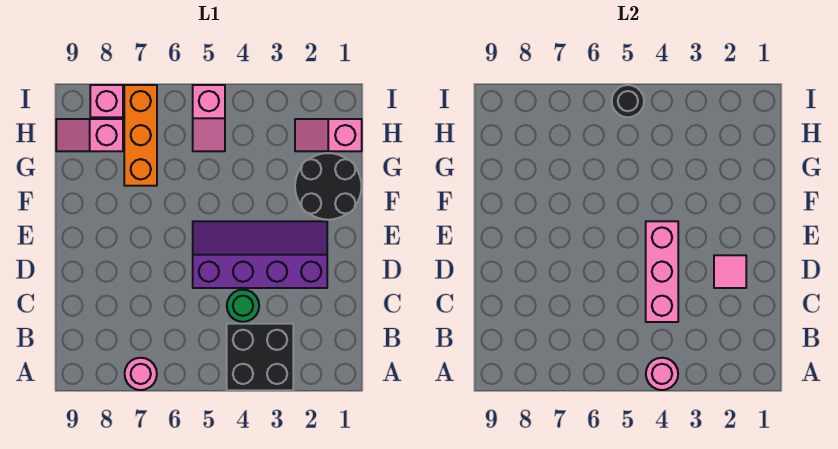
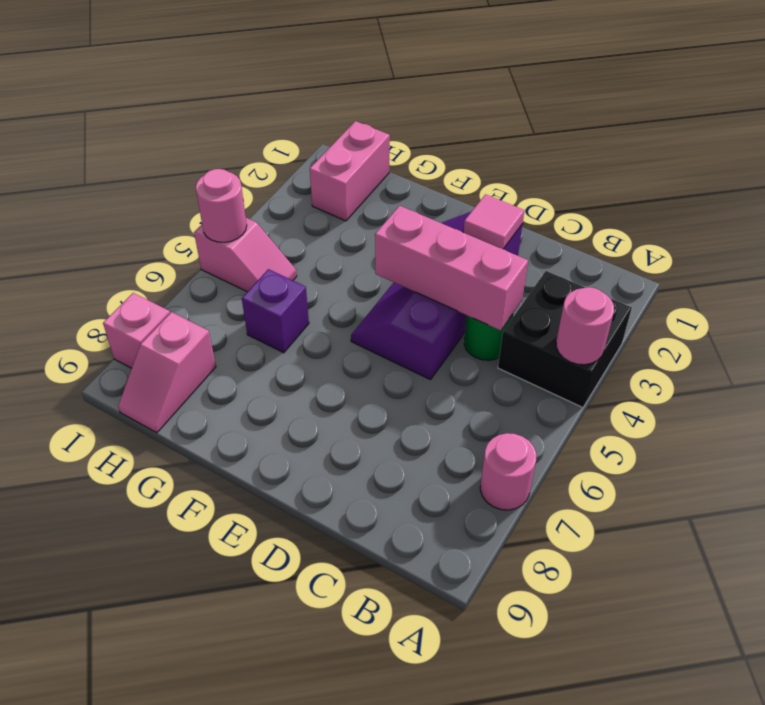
black round brick F1:G2 level 1 -> none
none -> purple brick G6 level 1
orange brick G7:I7 level 1 -> none
pink slope H1:H2 level 1 top 1 -> pink brick H1:H2 level 1
black round brick I5 level 2 -> pink round brick I5 level 2

